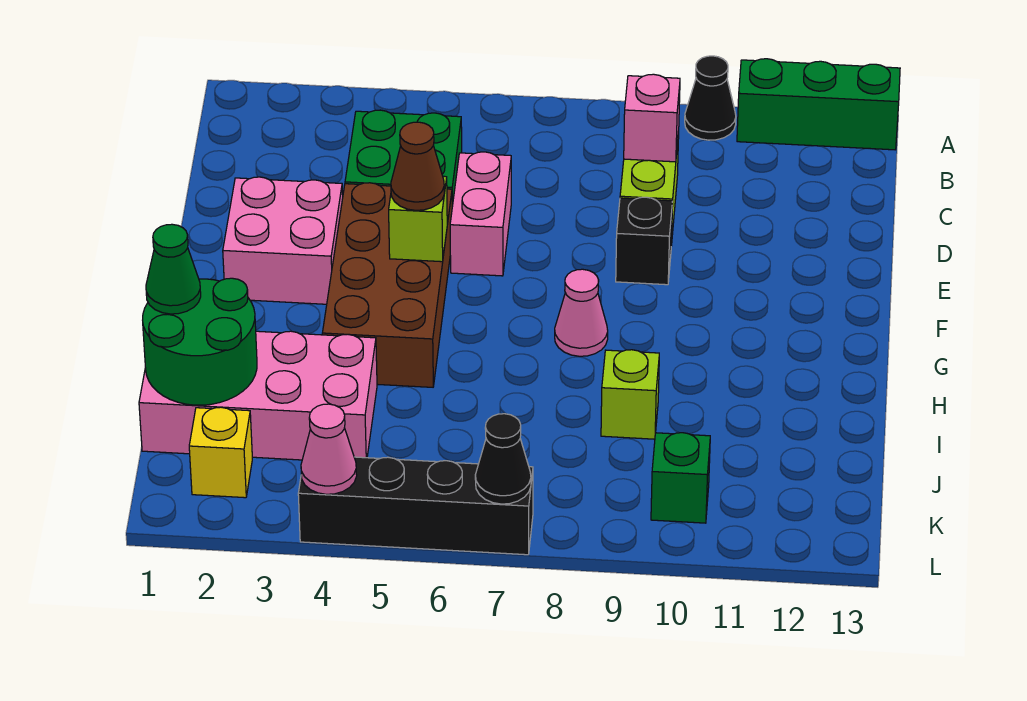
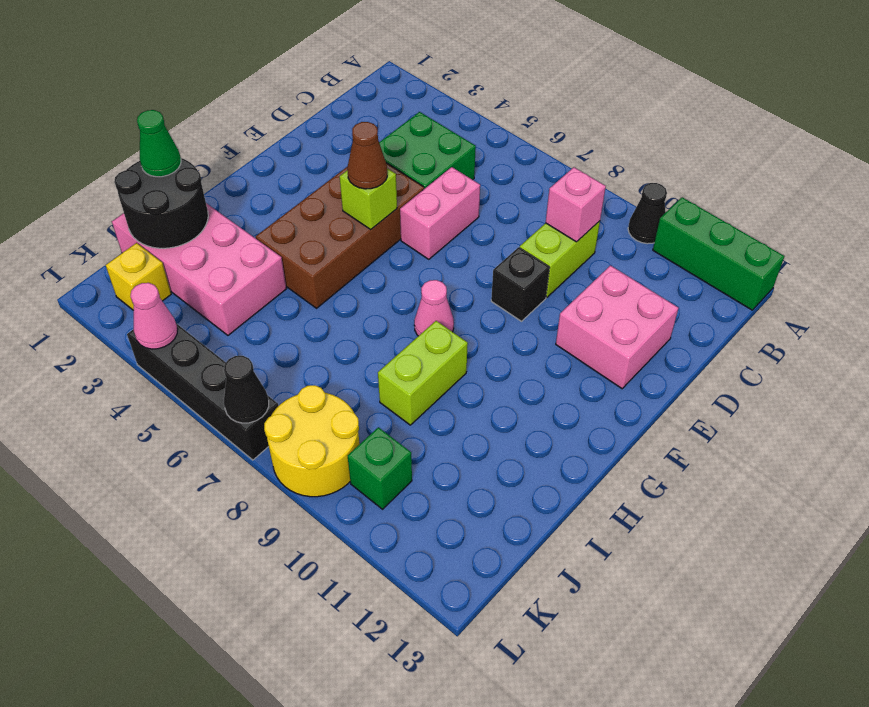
pink brick E2:F3 level 1 -> pink brick D11:E12 level 1
green round brick I1:J2 level 2 -> black round brick I1:J2 level 2
lime brick I9 level 1 -> lime brick H9:I9 level 1
none -> yellow round brick K8:L9 level 1

